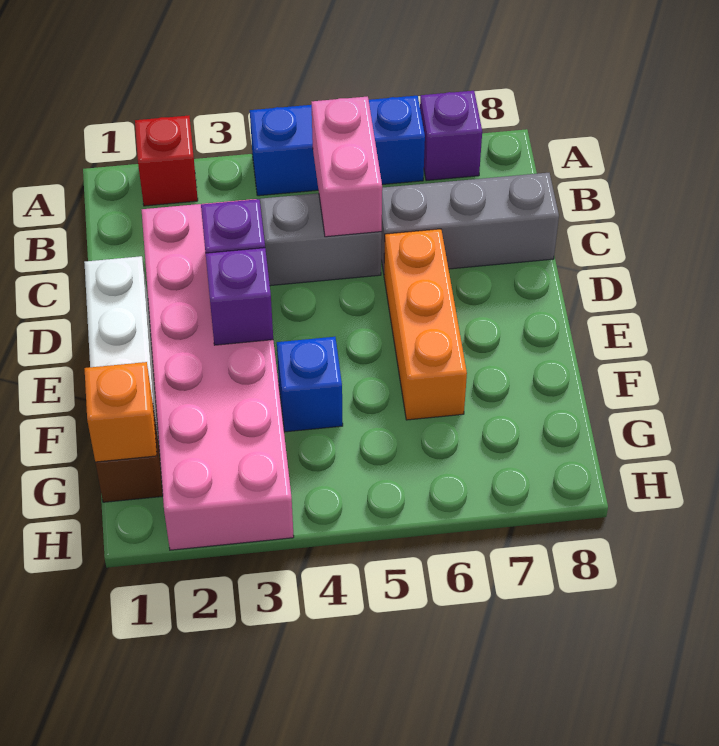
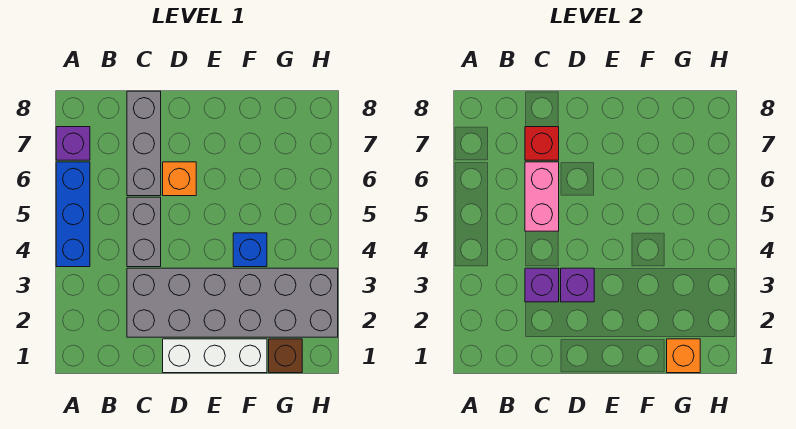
red brick A2 level 1 -> red brick C7 level 2
pink brick B5:C5 level 2 -> pink brick C5:C6 level 2
pink brick C2:H3 level 1 -> grey brick C2:H3 level 1
orange brick D6:F6 level 1 -> orange brick D6 level 1
purple brick E3 level 2 -> purple brick C3 level 2

